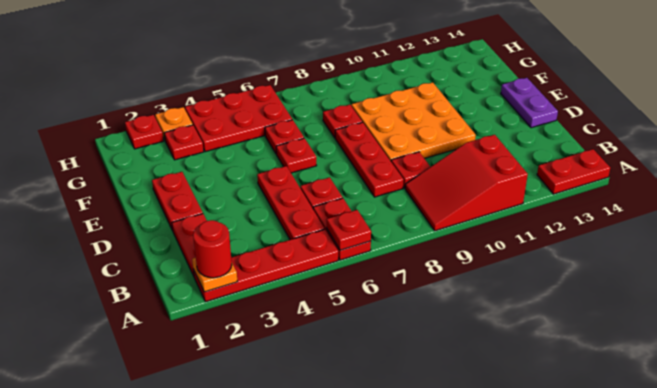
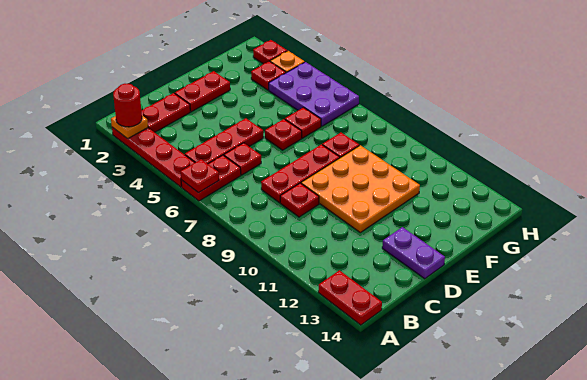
red slope A9:B11 level 1 top 11 -> none
purple plate D14:E14 level 1 -> purple plate D13:D14 level 1
red plate G4:H6 level 1 -> purple plate G4:H6 level 1

